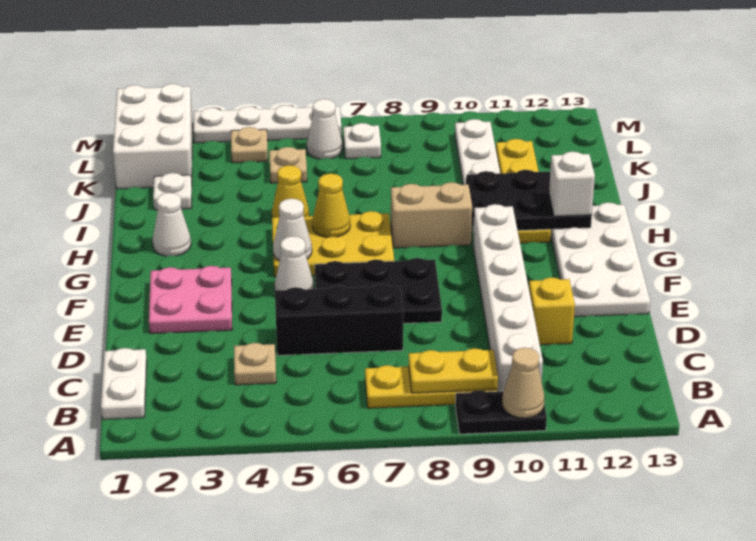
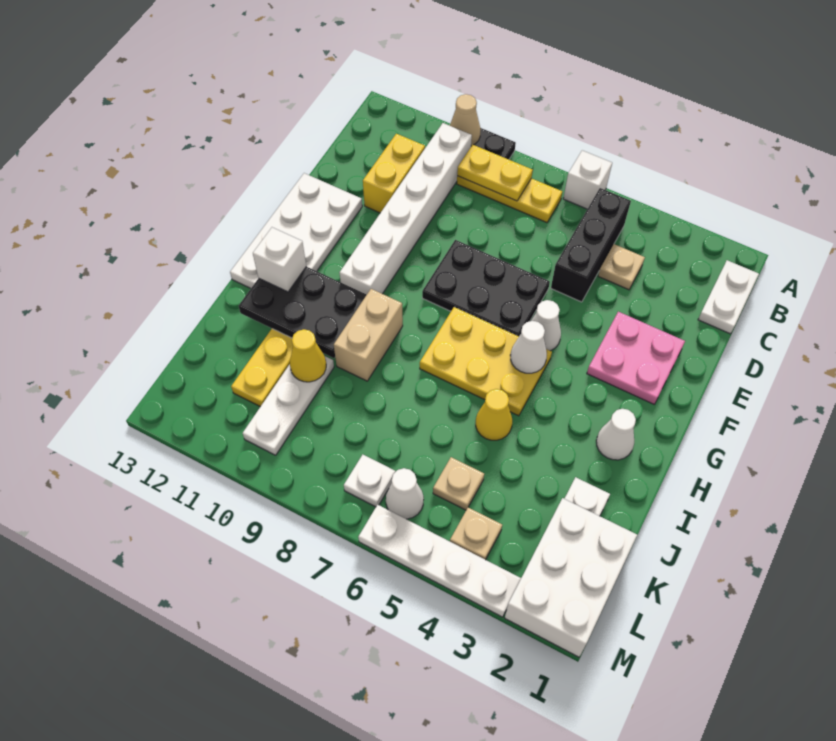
none -> white brick A6 level 1
black brick D5:D7 level 1 -> black brick B5:D5 level 1
yellow brick D11 level 1 -> yellow brick C11:D11 level 1
yellow cone H6 level 2 -> yellow cone J10 level 2
tan brick H8:H9 level 1 -> tan brick H9:I9 level 1

